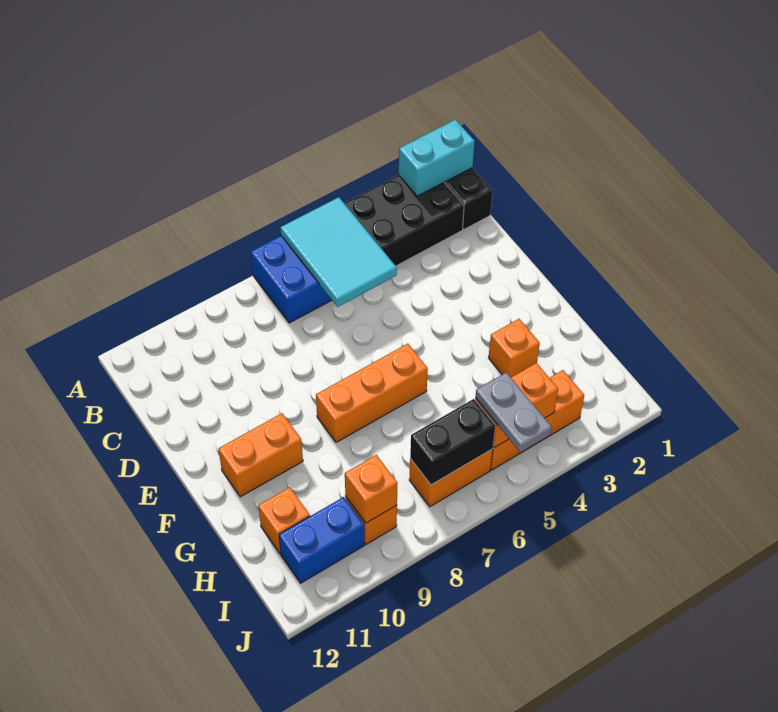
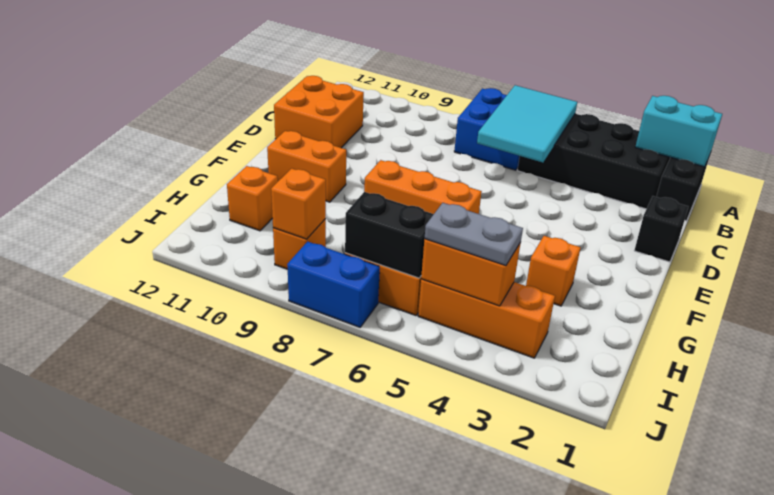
none -> orange brick C11:D12 level 1
none -> black brick D1 level 1
grey plate I5:J5 level 3 -> grey plate I4:I5 level 3
blue brick I10:I11 level 1 -> blue brick J7:J8 level 1

